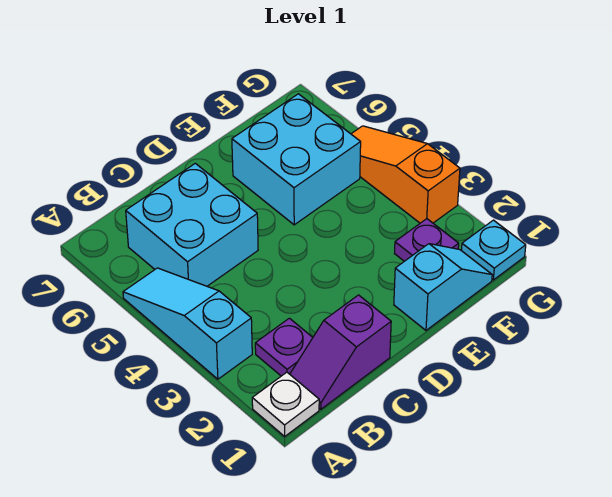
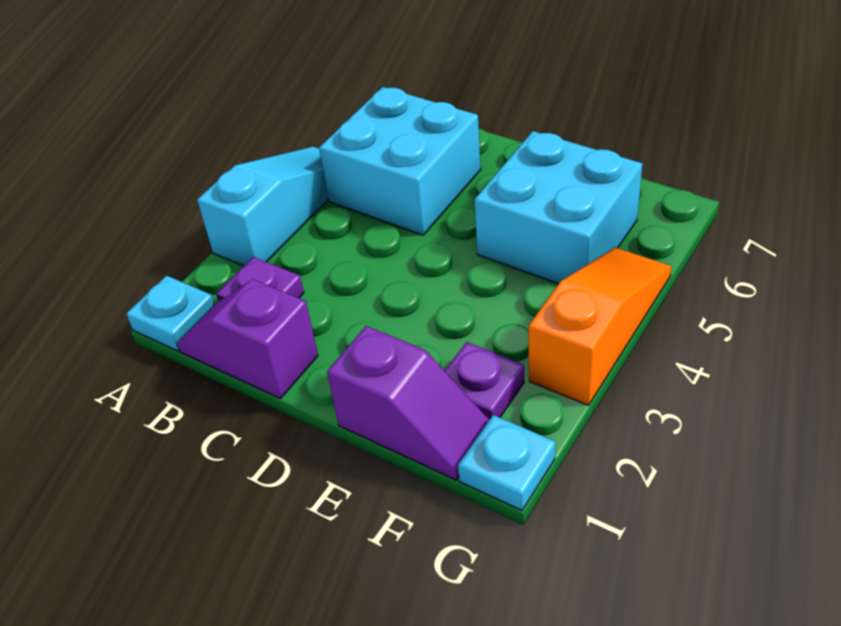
white plate A1 level 1 -> cyan plate A1 level 1
cyan slope E1:F1 level 1 top E -> purple slope E1:F1 level 1 top E

